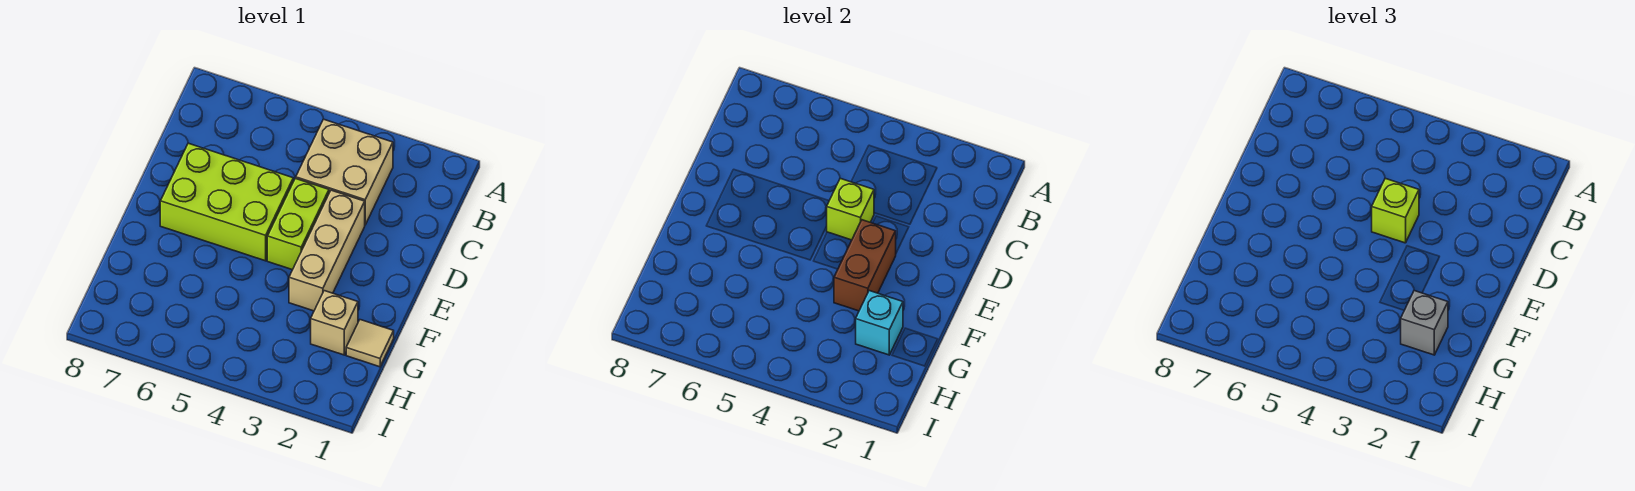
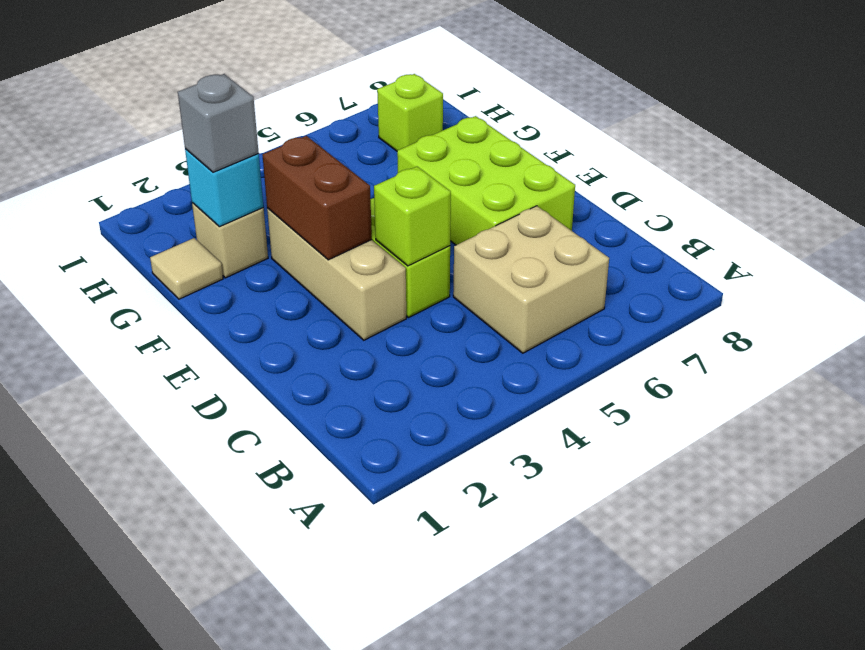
tan brick B3:C4 level 1 -> tan brick B5:C6 level 1
lime brick D4 level 3 -> lime brick H7 level 1
lime brick D5:E7 level 1 -> lime brick D6:F7 level 1

